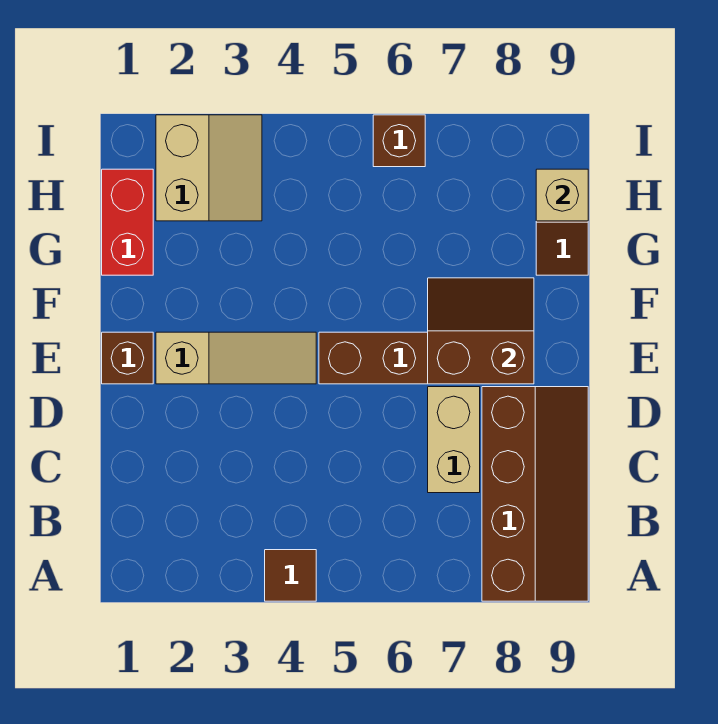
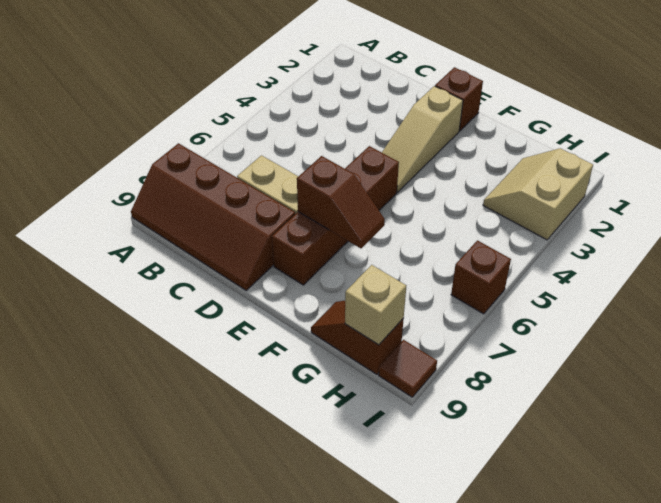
brown tile A4 level 1 -> brown tile I9 level 1
brown slope E7:F8 level 2 top E -> brown slope E7:F7 level 2 top E
red brick G1:H1 level 1 -> none
tan slope H2:I3 level 1 top 2 -> tan slope H2:I3 level 1 top I

